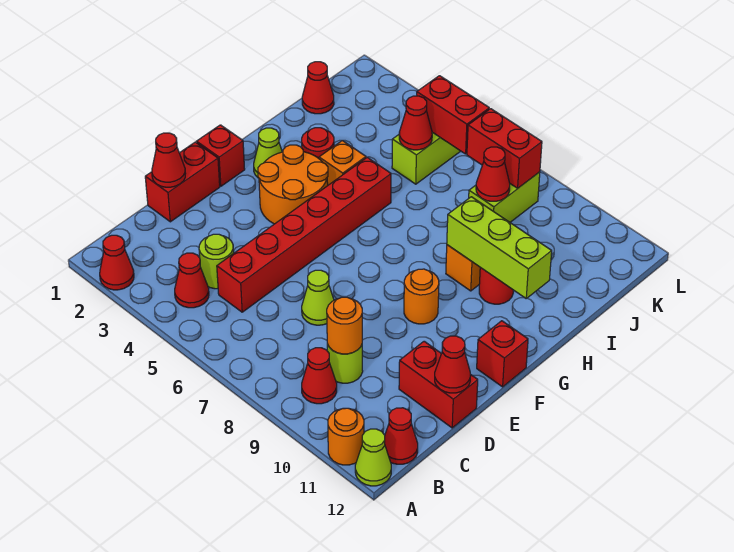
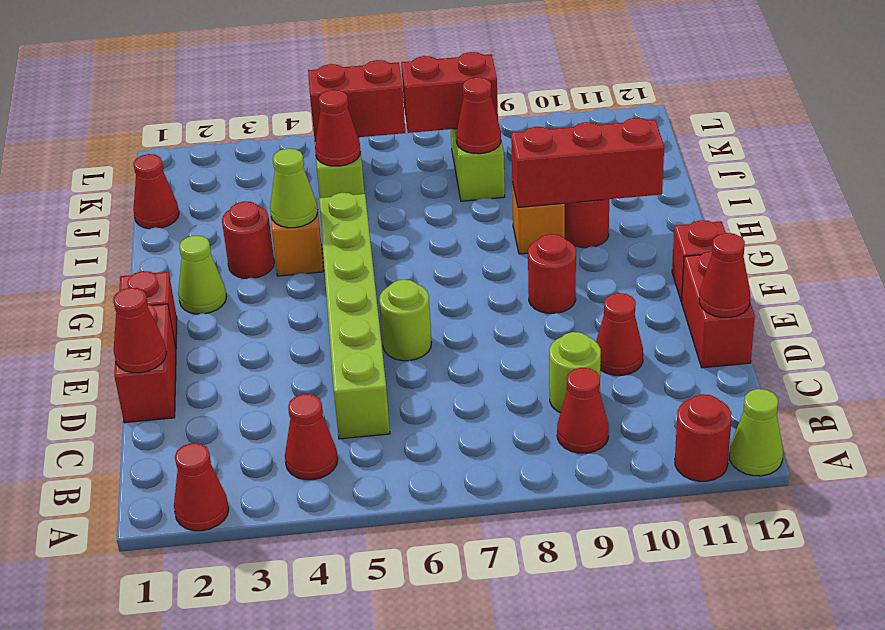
orange round brick A11 level 1 -> red round brick A11 level 1
red cone B12 level 1 -> red cone D10 level 1
lime round brick C4 level 1 -> lime round brick E6 level 1
red brick C5:H5 level 1 -> lime brick C5:H5 level 1
orange round brick C9 level 2 -> none
lime cone D7 level 1 -> lime cone H4 level 2
red brick D11:D12 level 1 -> red brick D12:E12 level 1
orange round brick F3:G4 level 1 -> none
orange round brick F9 level 1 -> red round brick F9 level 1
lime brick H9:H11 level 2 -> red brick H9:H11 level 2

